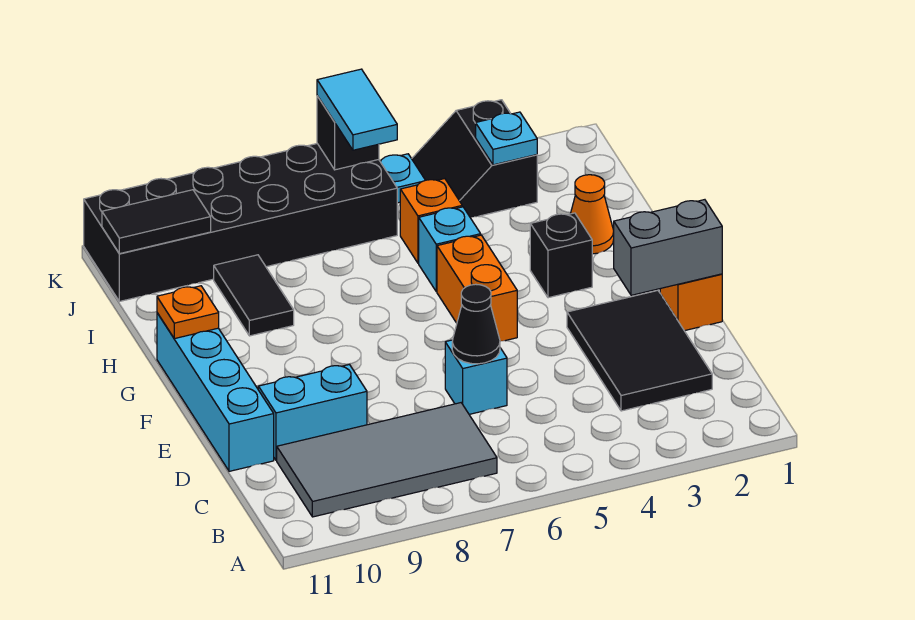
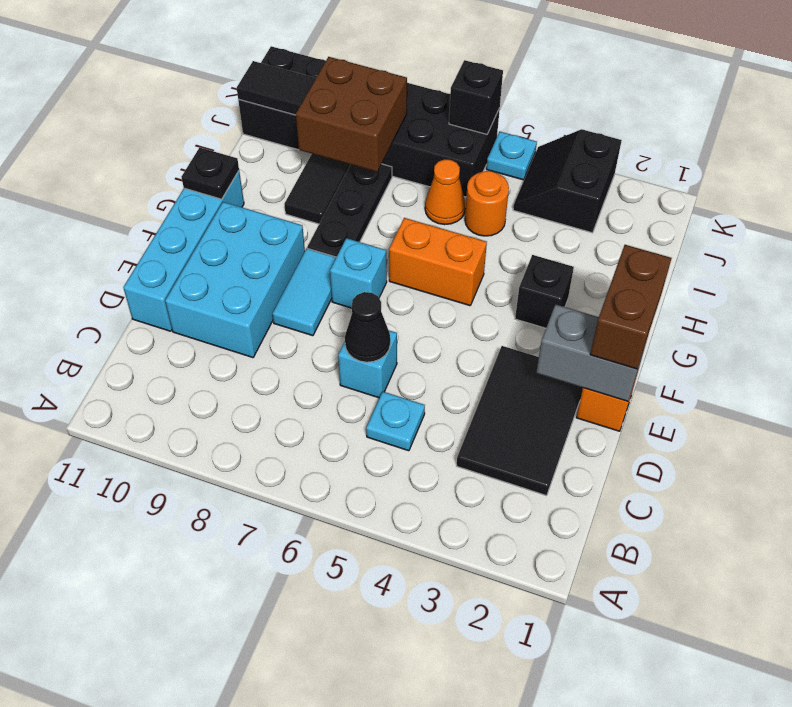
grey tile B7:C10 level 1 -> none
cyan brick D9:D10 level 1 -> cyan brick D9:F10 level 1
none -> brown brick E1:F1 level 3
orange brick F5:G5 level 1 -> orange brick G5:G6 level 1
none -> black plate G8:I8 level 1
orange plate G11 level 2 -> black plate G11 level 2
orange cone H2 level 1 -> orange cone I6 level 1
cyan brick H5 level 1 -> cyan brick F7 level 1
orange brick I5 level 1 -> orange round brick I5 level 1
none -> brown brick I8:J9 level 2
cyan plate J3 level 2 -> cyan plate C5 level 1
cyan tile J6:K6 level 3 -> cyan tile E8:F8 level 1

